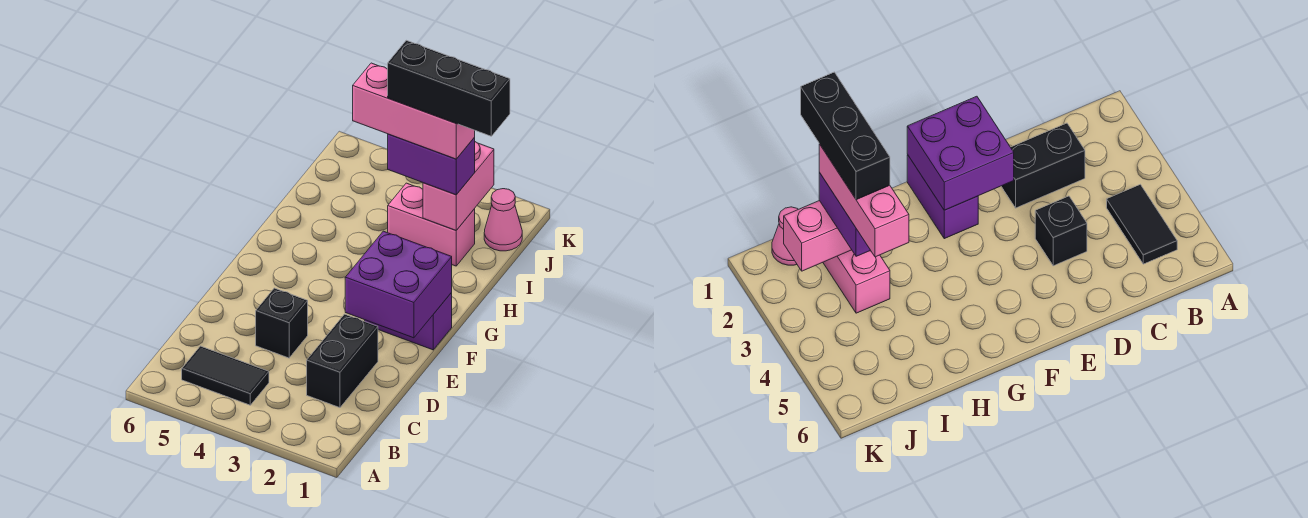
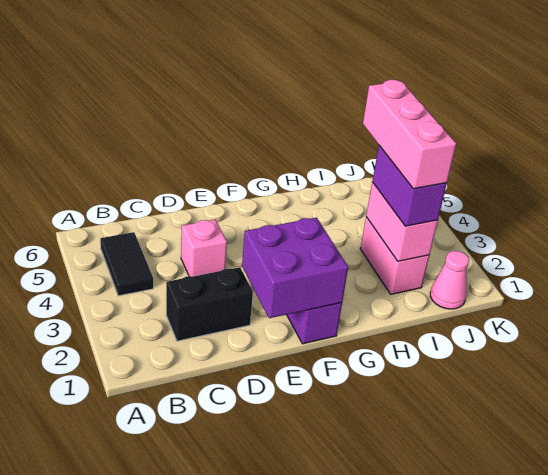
black brick D4 level 1 -> pink brick D4 level 1
black brick I1:I3 level 5 -> none
pink brick I2:J2 level 2 -> pink brick I2:I3 level 2

